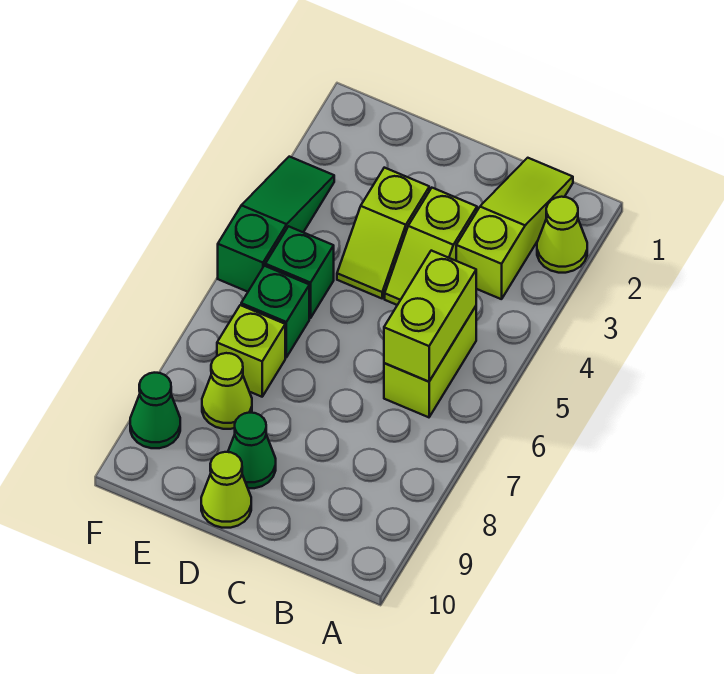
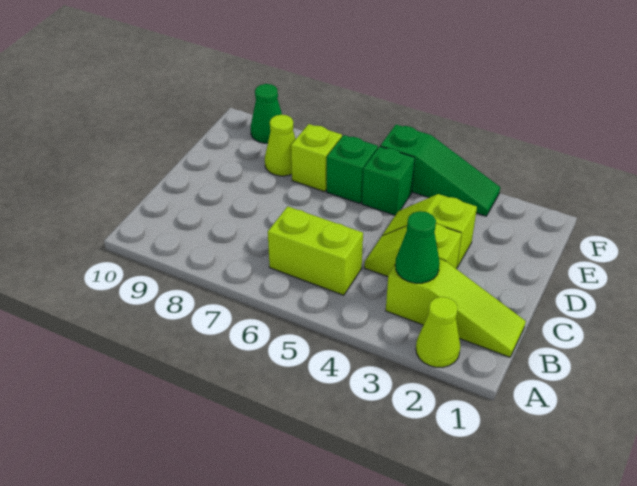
lime brick B5:B6 level 2 -> none
green cone D9 level 1 -> green cone B3 level 2
lime cone D10 level 1 -> none

